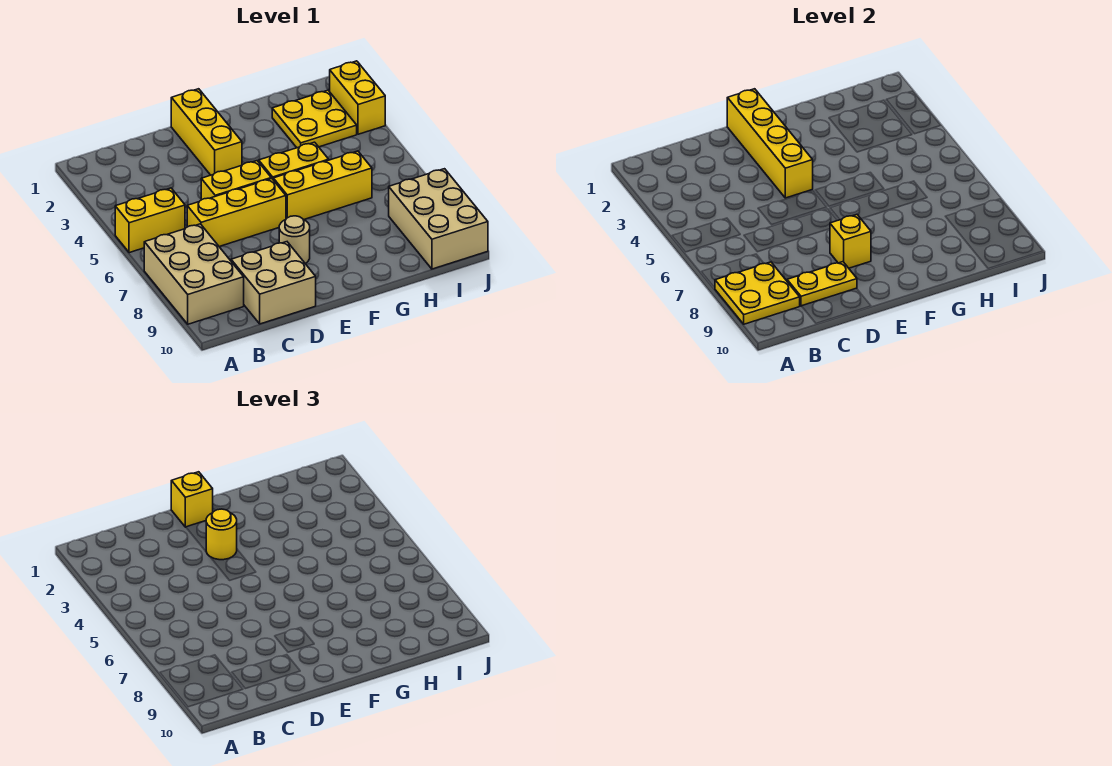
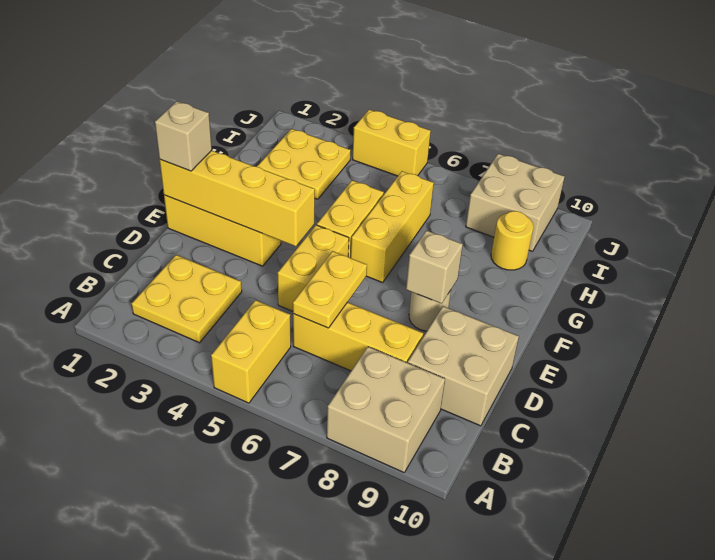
tan brick A7:B9 level 1 -> tan brick A8:B9 level 1
yellow plate A8:B9 level 2 -> yellow plate B2:C3 level 1
yellow brick C6:E6 level 1 -> yellow brick C6:C8 level 1
yellow plate C9:D9 level 2 -> yellow plate C6:D6 level 2
yellow brick E1 level 3 -> tan brick E1 level 3
yellow round brick E3 level 3 -> yellow round brick H9 level 1
yellow brick E8 level 2 -> tan brick E8 level 2
tan brick I8:J10 level 1 -> tan brick I8:J9 level 1
yellow brick J2:J3 level 1 -> yellow brick J4:J5 level 1

